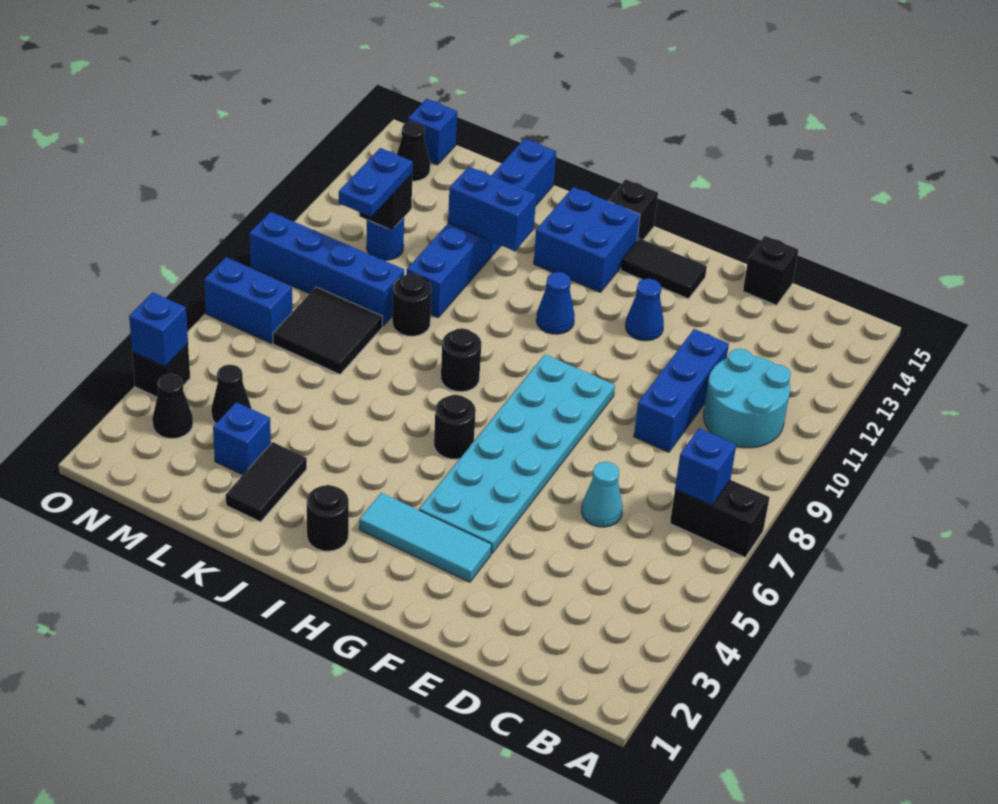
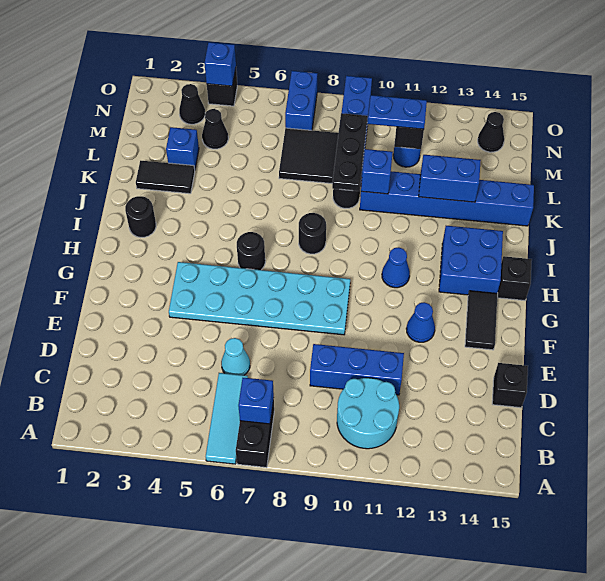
cyan tile F3:H3 level 1 -> cyan tile A6:C6 level 1
blue brick J12:K12 level 2 -> blue brick K12:K13 level 2
none -> black plate K9:M9 level 2
blue brick N15 level 1 -> blue brick K10 level 2

